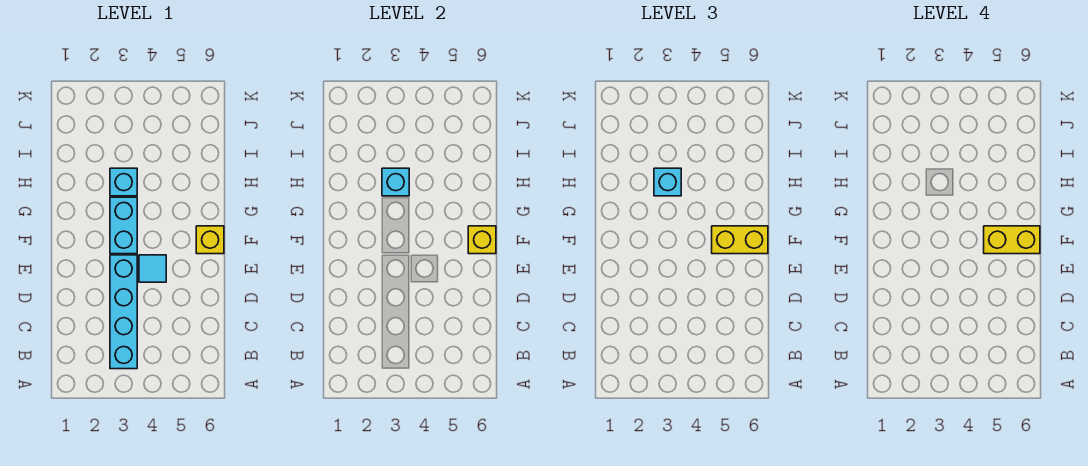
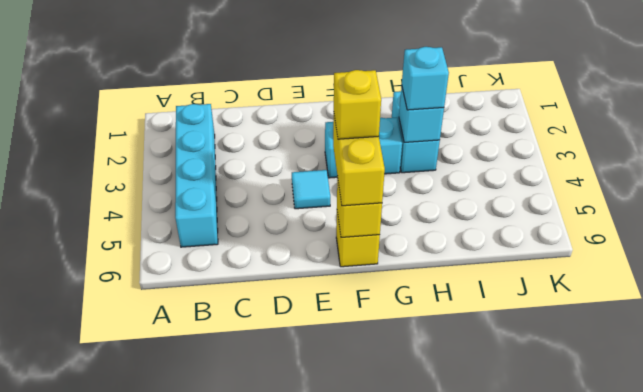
cyan brick B3:E3 level 1 -> cyan brick B2:B5 level 1
yellow brick F5:F6 level 4 -> yellow brick F5 level 4
cyan brick H3 level 1 -> cyan brick H2:H3 level 1

